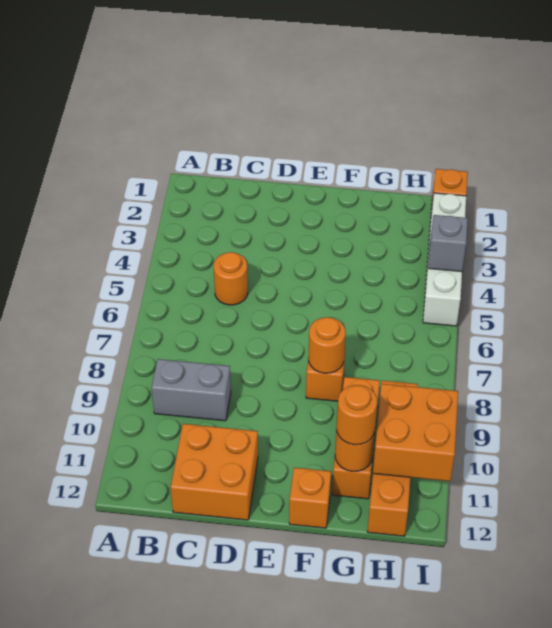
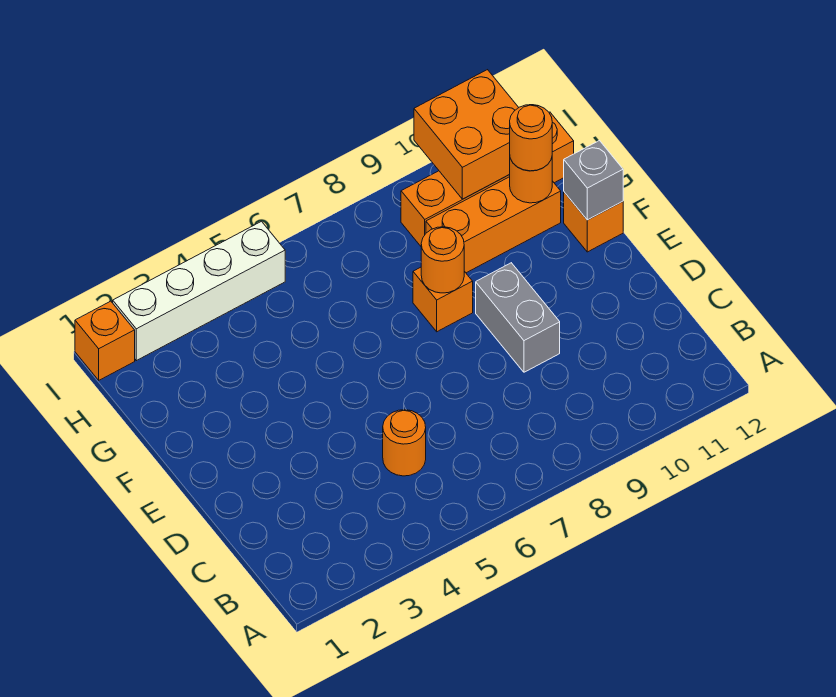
grey brick B9:C9 level 1 -> grey brick D9:E9 level 1
orange brick C11:D12 level 1 -> none
grey brick I4 level 2 -> grey brick F12 level 2

